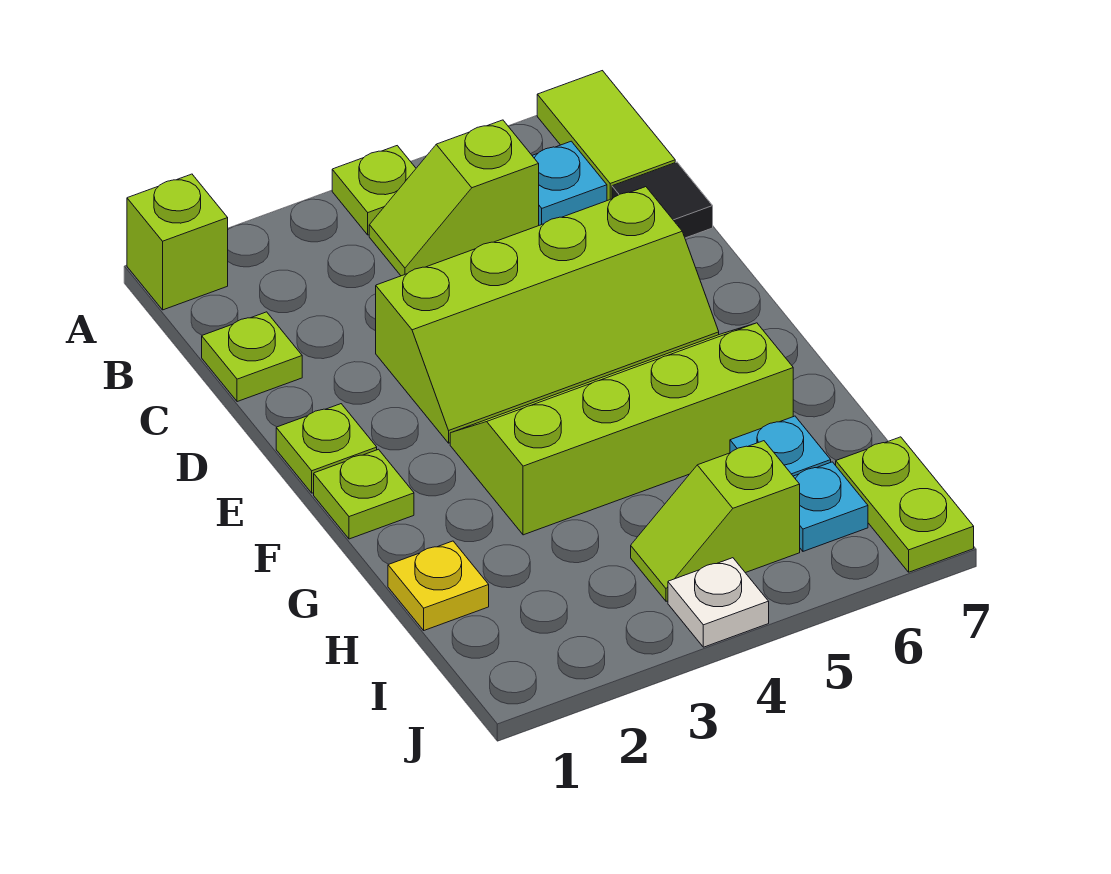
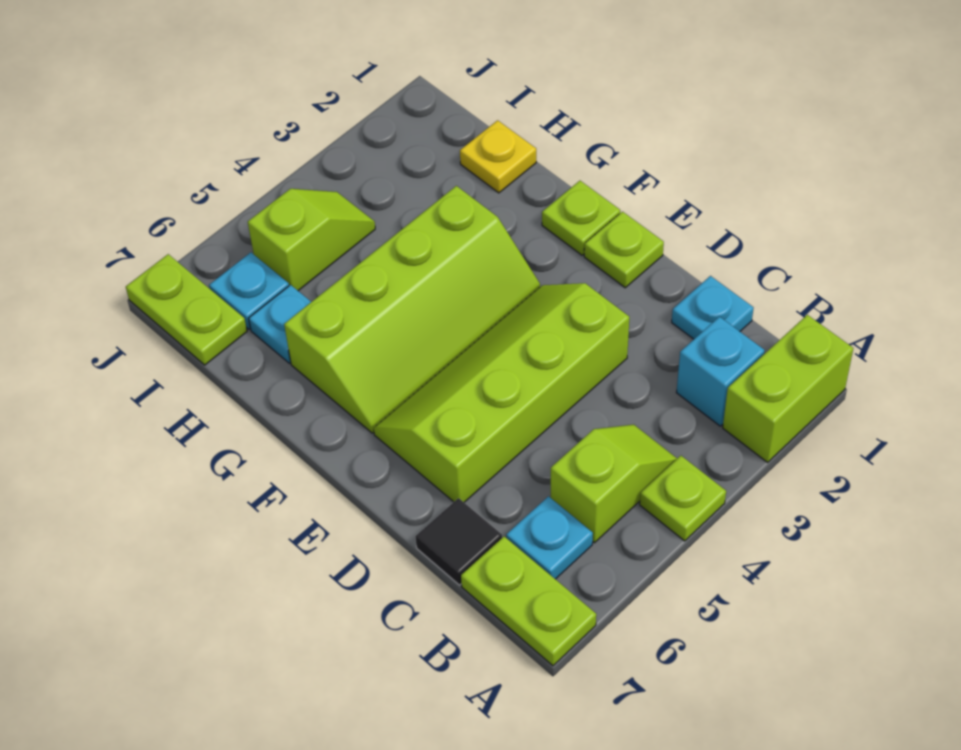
lime brick A1 level 1 -> lime brick A1:A2 level 1
lime tile A7:B7 level 1 -> lime plate A7:B7 level 1
none -> cyan brick B2 level 1
lime plate C1 level 1 -> cyan plate C1 level 1
white plate J4 level 1 -> none

